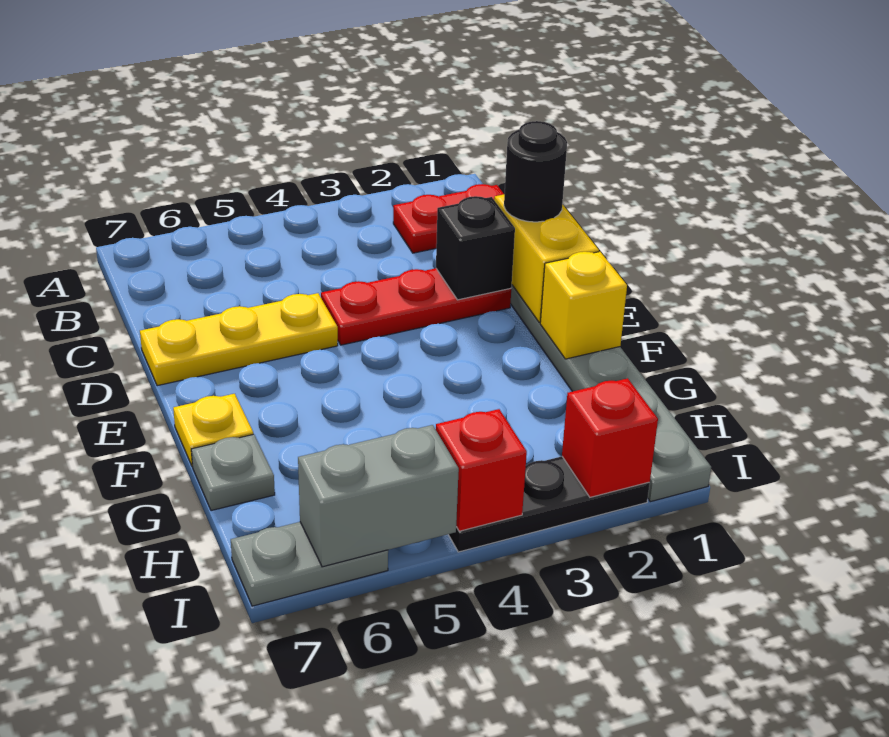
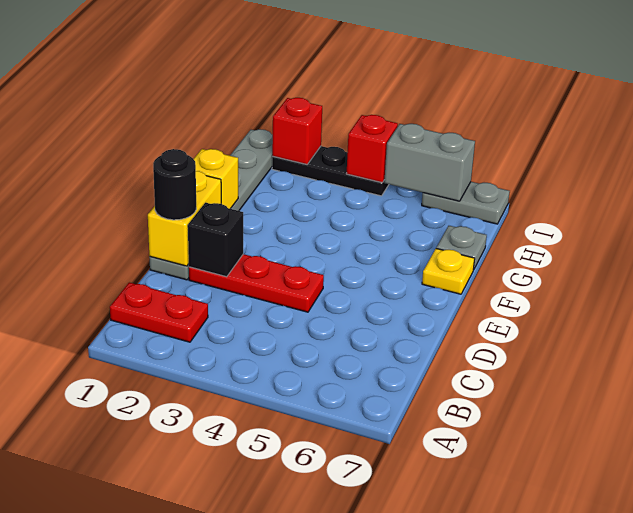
yellow plate D5:D7 level 1 -> none

